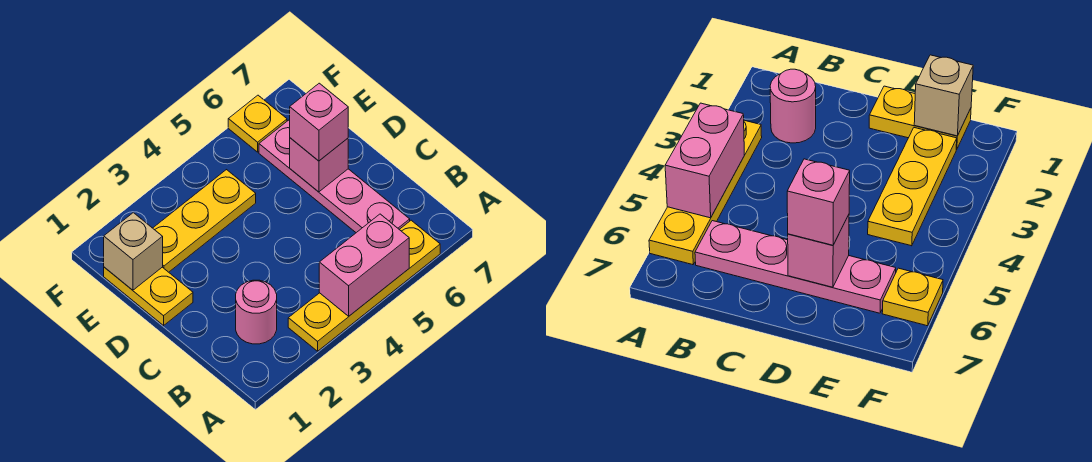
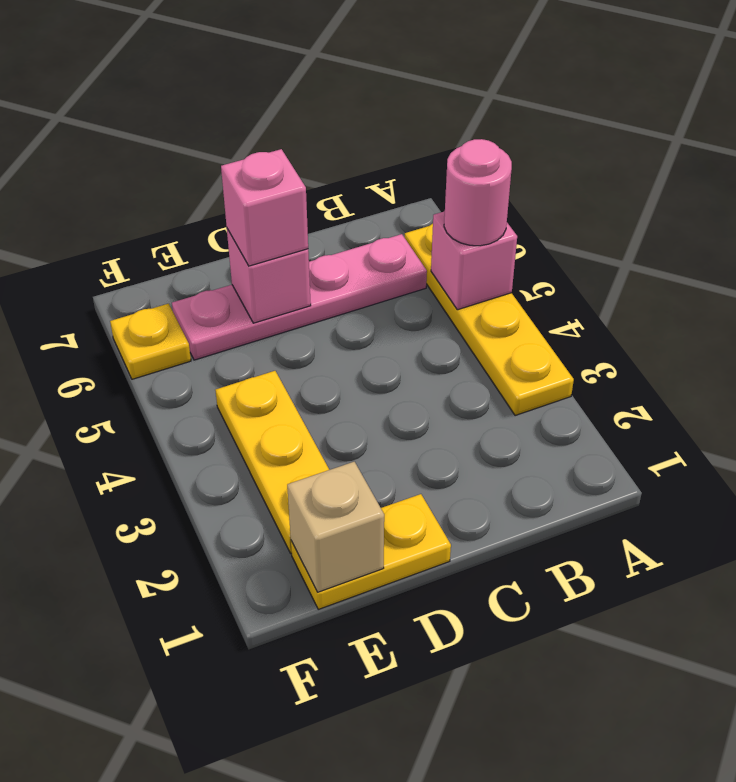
pink brick A4:A5 level 2 -> pink brick A5 level 2
pink round brick B2 level 1 -> pink round brick A5 level 3

